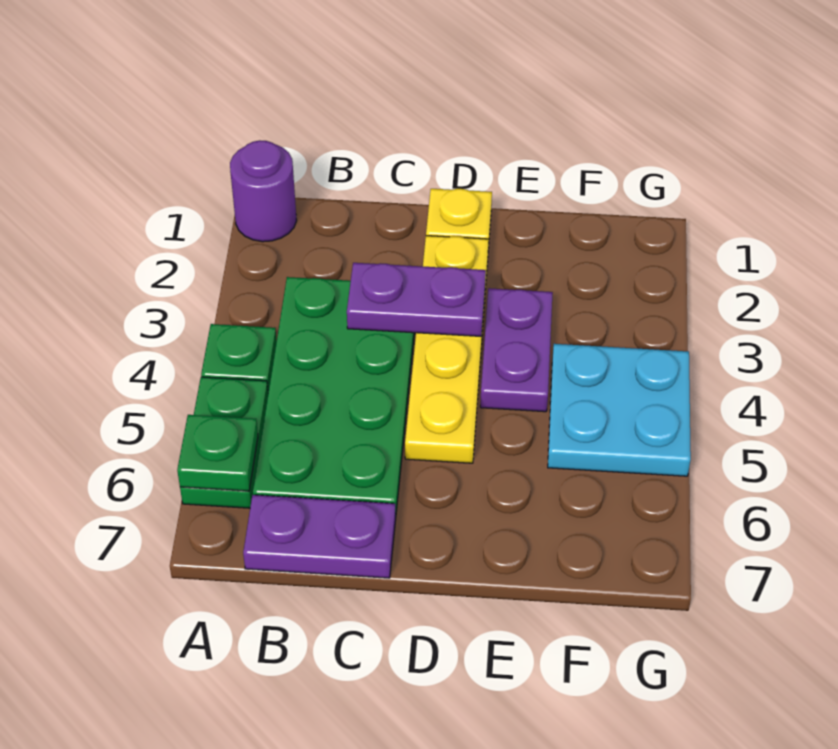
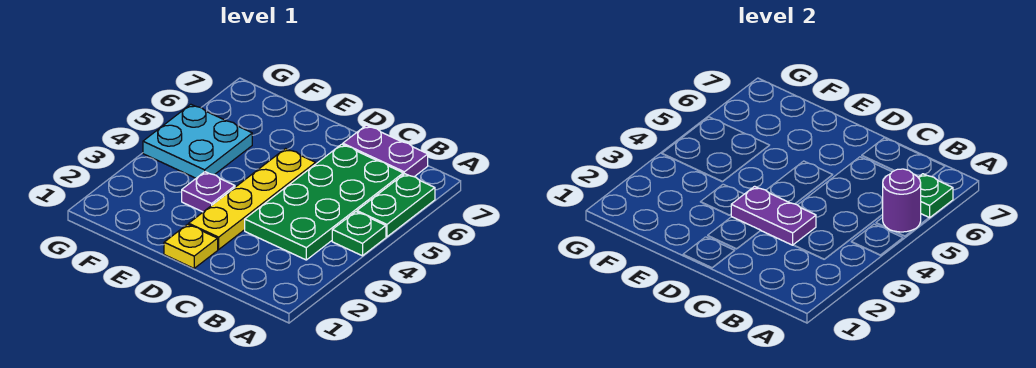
purple round brick A1 level 1 -> purple round brick A5 level 2
purple plate E3:E4 level 1 -> purple plate E3 level 1

